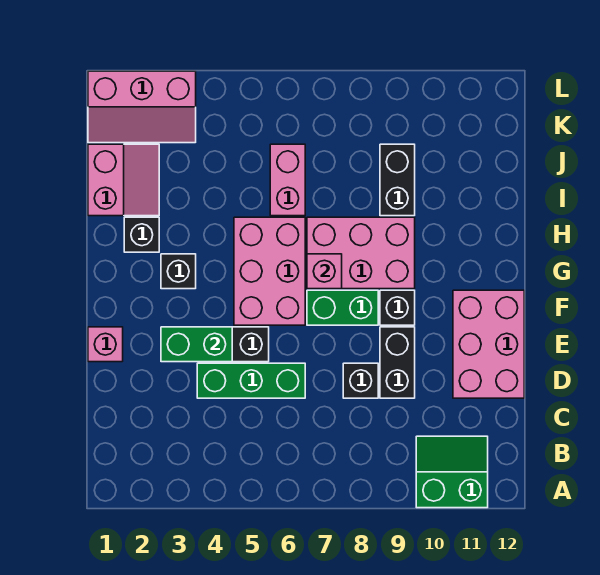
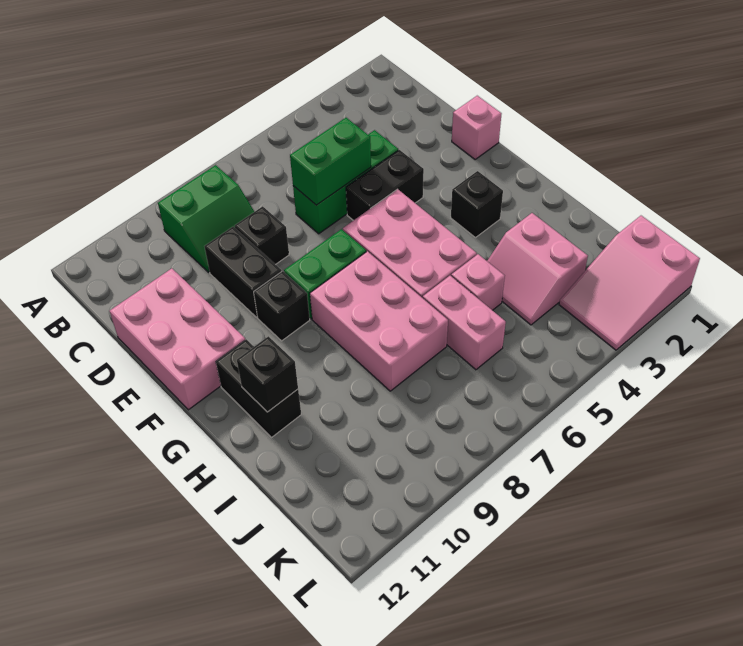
green slope A10:B11 level 1 top A -> green slope B8:C9 level 1 top B
green brick E3:E4 level 2 -> green brick D5:D6 level 2
pink brick G7:H9 level 1 -> pink brick G7:I8 level 1
pink brick G7 level 2 -> pink brick I5 level 1
black brick H2 level 1 -> black brick H11 level 2
pink slope I1:J2 level 1 top 1 -> pink slope I3:J4 level 1 top 3
black brick I9:J9 level 1 -> black brick G11:H11 level 1
pink slope K1:L3 level 1 top L -> pink slope K1:L3 level 1 top 1

